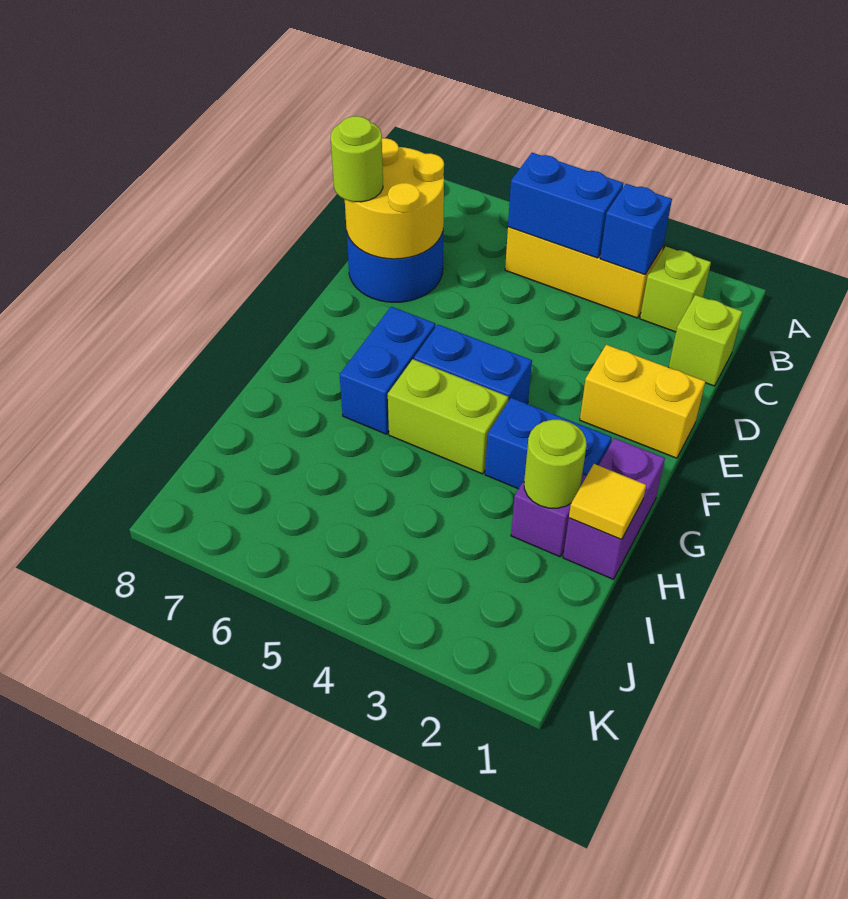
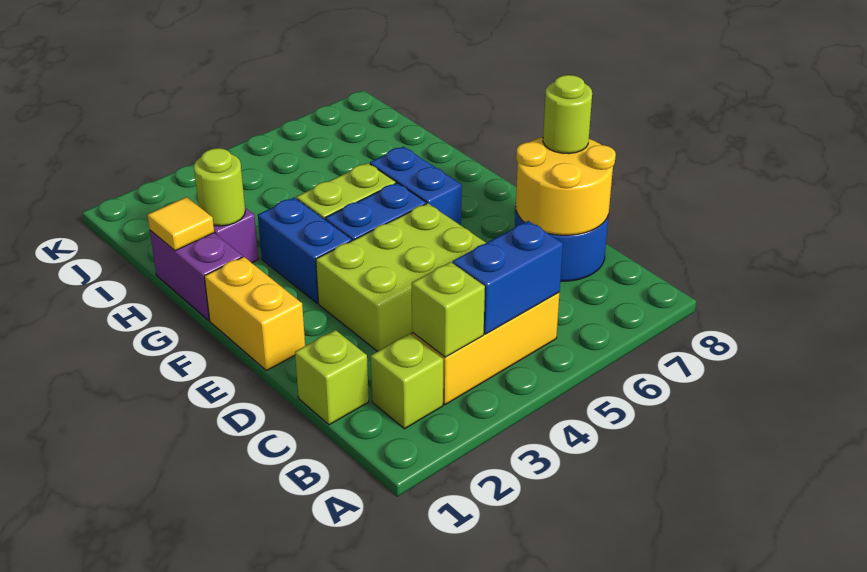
blue brick B3 level 2 -> lime brick B3 level 2
none -> lime brick D3:E5 level 1
yellow brick E1:E2 level 1 -> yellow brick E1:F1 level 1
blue brick G2:G3 level 1 -> blue brick F3:G3 level 1

